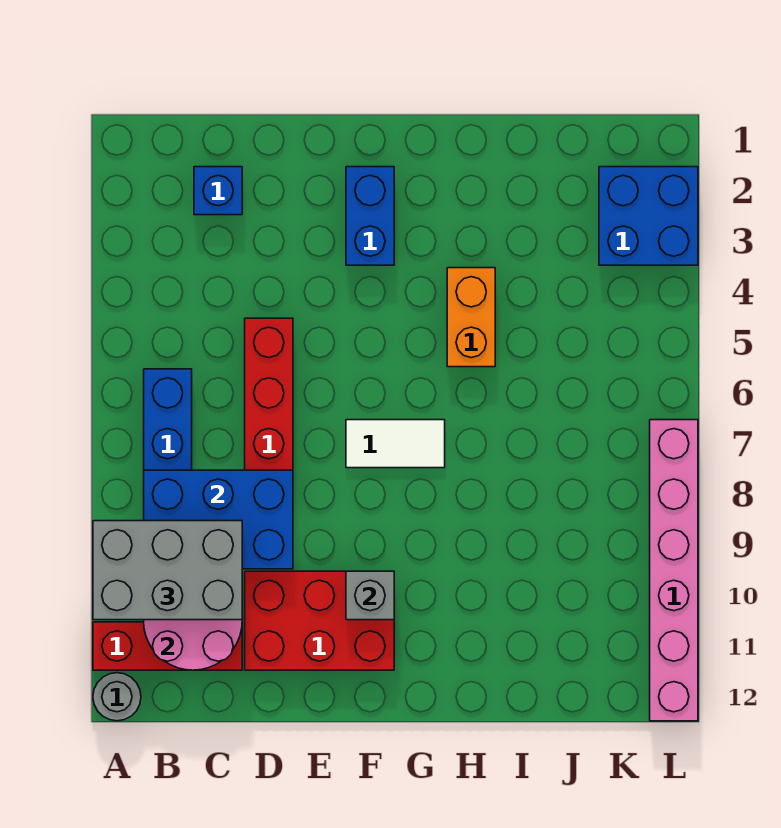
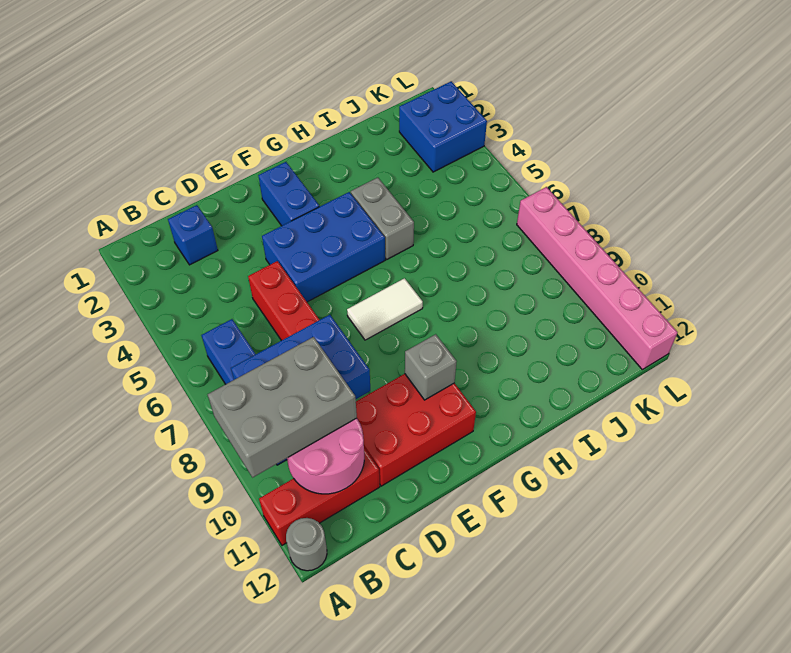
none -> blue brick E4:G5 level 1
orange brick H4:H5 level 1 -> grey brick H4:H5 level 1

